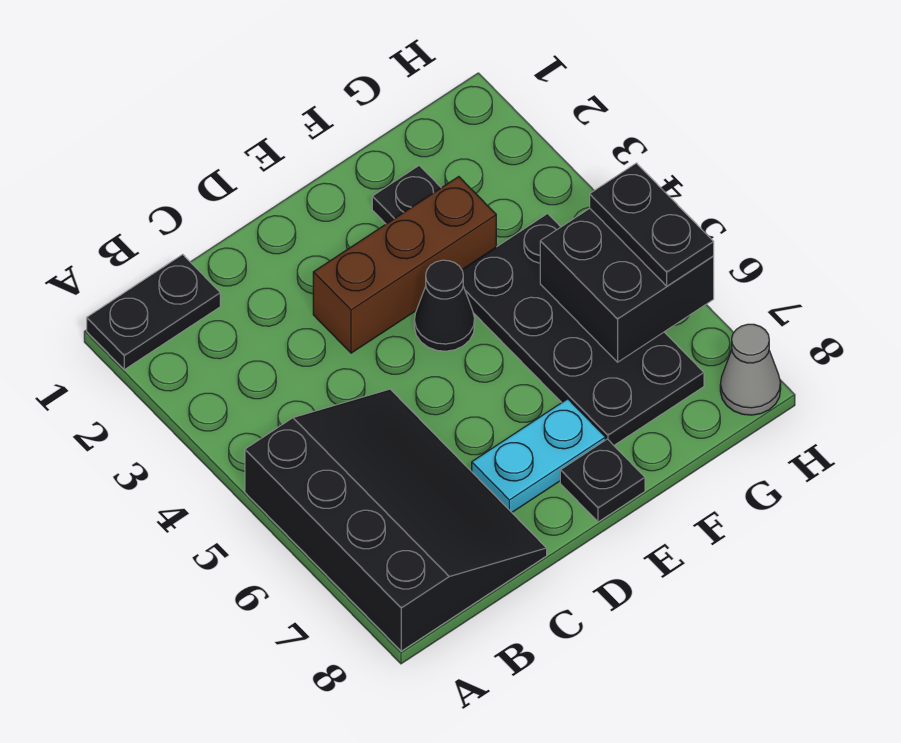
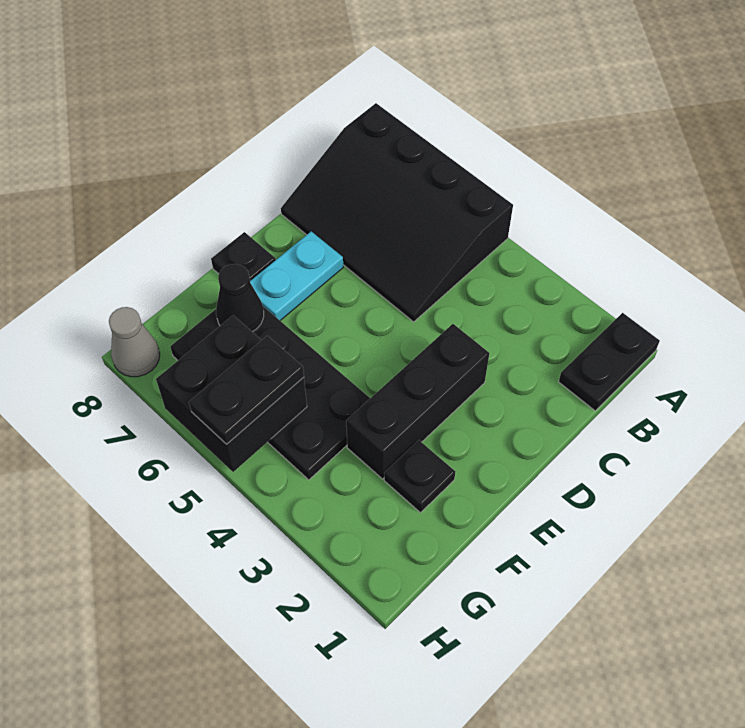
brown brick D3:F3 level 1 -> black brick D3:F3 level 1
black cone E4 level 1 -> black cone F7 level 2
black plate H5:H6 level 3 -> black plate G5:H5 level 3

